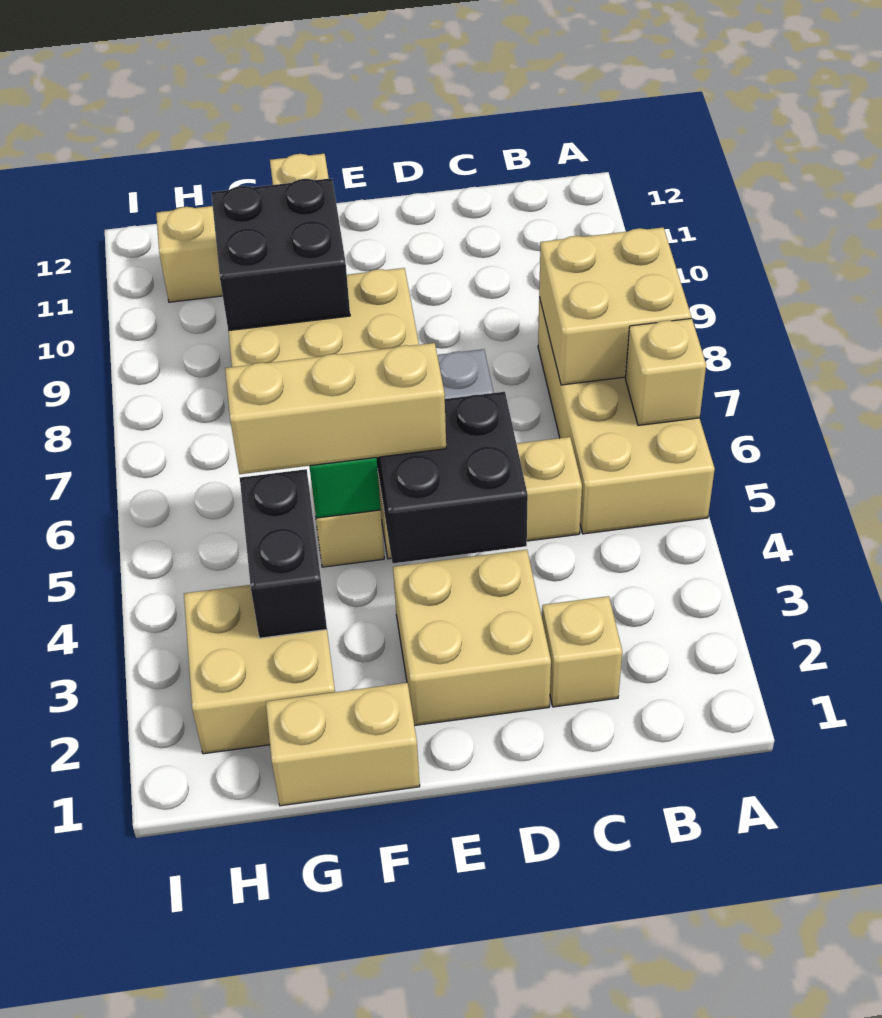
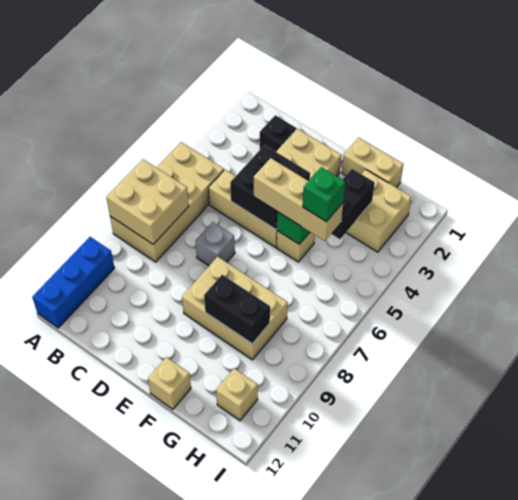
tan brick A6 level 2 -> none
none -> blue brick A10:A12 level 1
tan brick C2 level 1 -> black brick C2 level 1
black brick F9:G10 level 2 -> black brick F9:G9 level 2
none -> green brick G5 level 4

